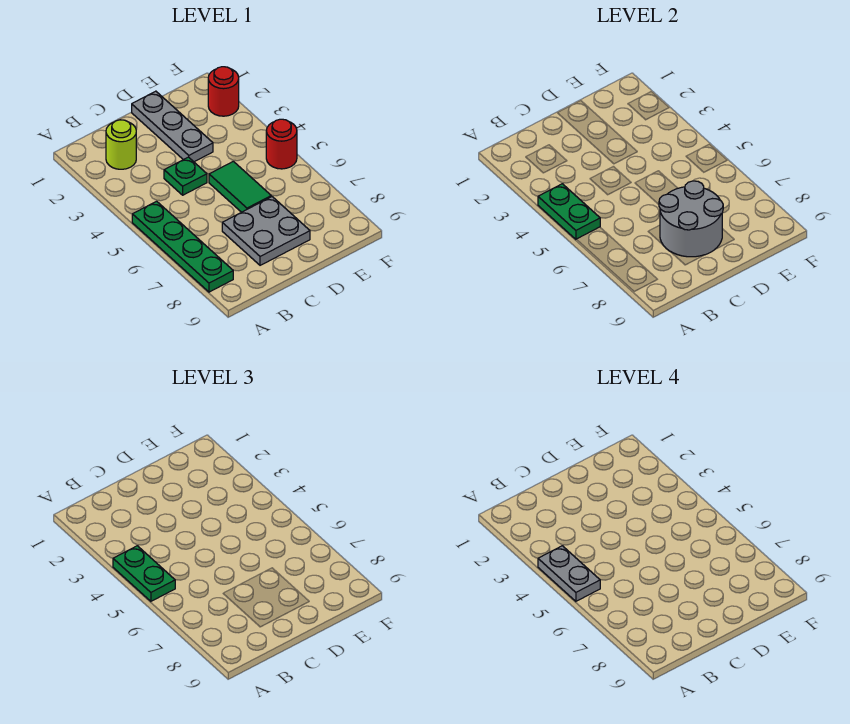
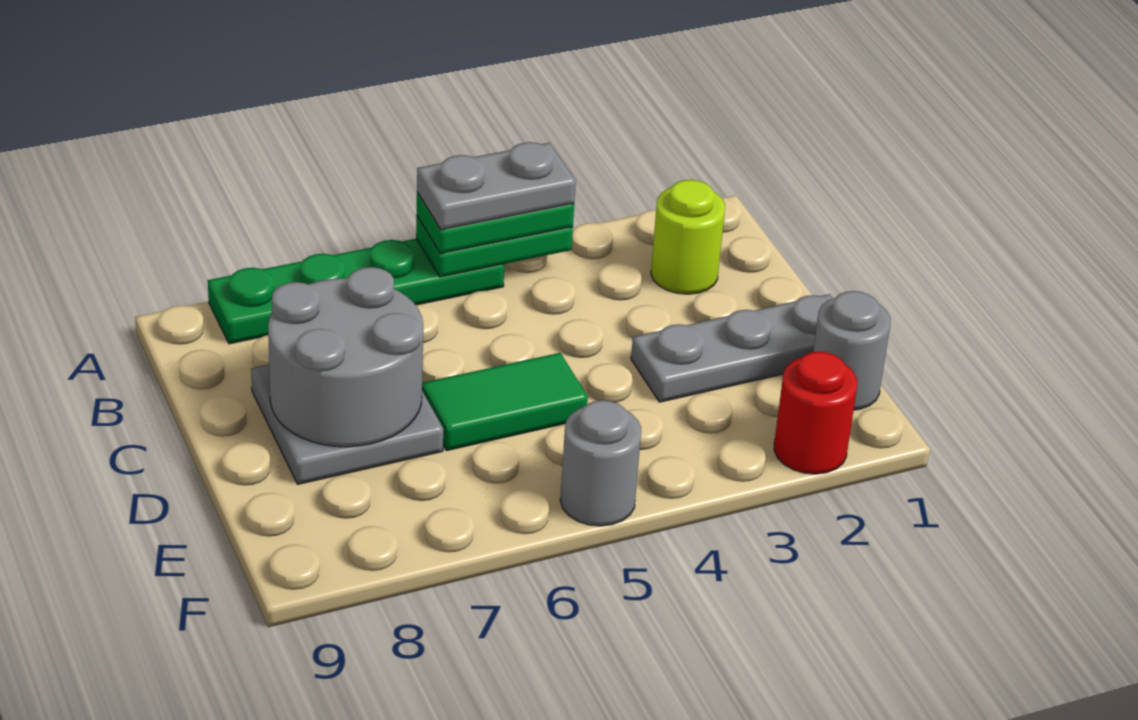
green plate C4 level 1 -> none
none -> grey round brick E1 level 1
red round brick F5 level 1 -> grey round brick F5 level 1

